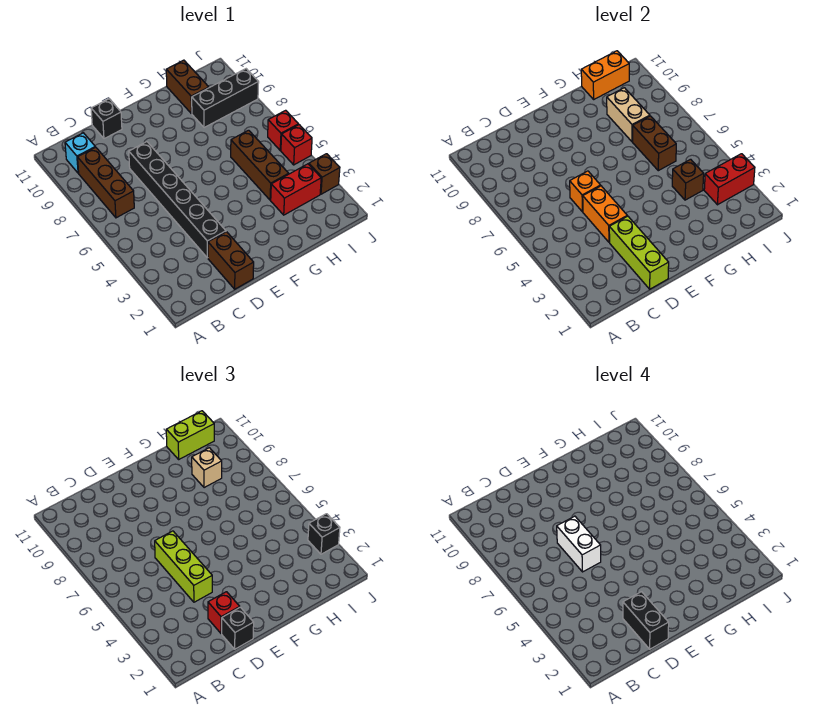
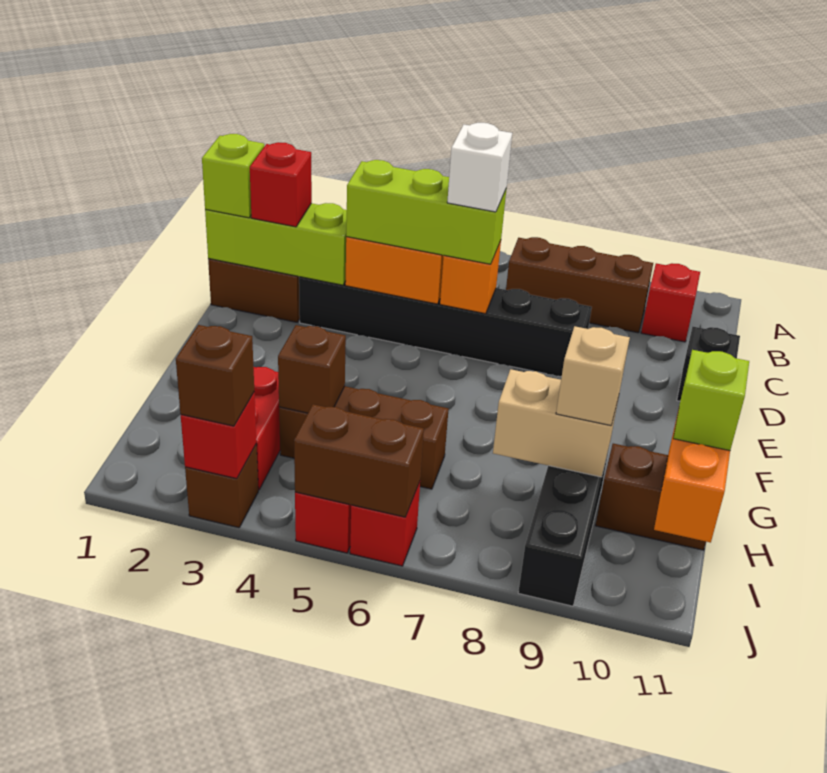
cyan brick B10 level 1 -> red brick B10 level 1
black brick D1 level 3 -> lime brick D1 level 3
black brick D1:D2 level 4 -> none
white brick D6:D7 level 4 -> white brick D6 level 4
brown brick H6:H7 level 2 -> brown brick J5:J6 level 2
lime brick H11:I11 level 3 -> lime brick H11 level 3
red brick I3:J3 level 2 -> red brick J3 level 2
black brick J3 level 3 -> brown brick J3 level 3

